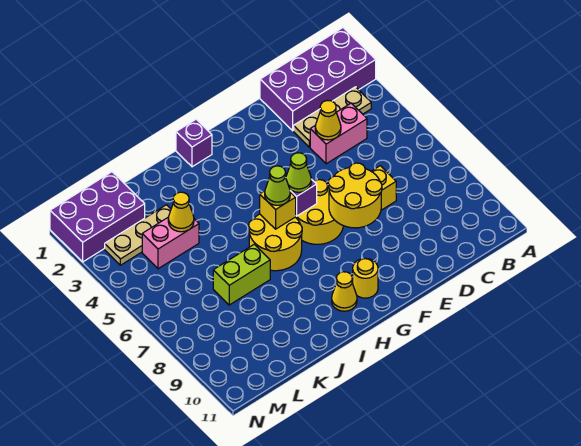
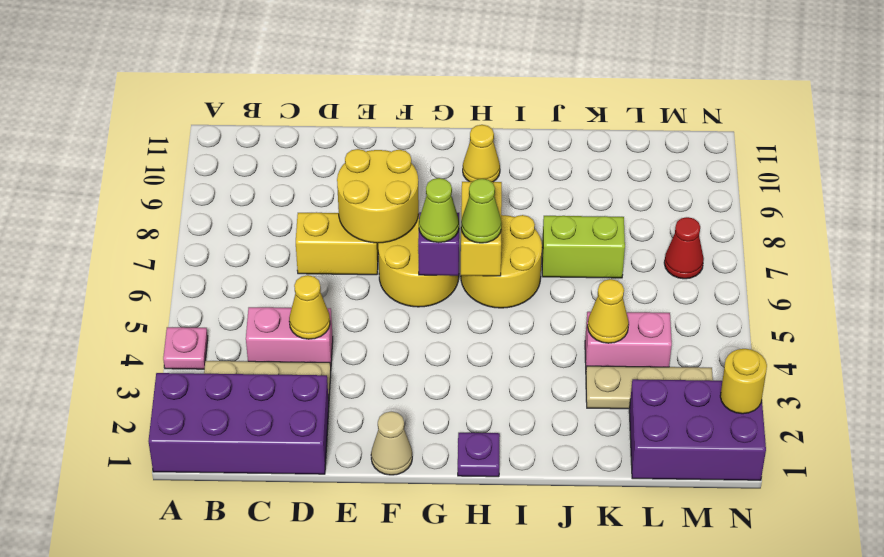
none -> pink plate A4 level 1
none -> tan cone F1 level 1
yellow round brick G10 level 1 -> yellow round brick N2 level 2
purple brick H1 level 1 -> purple plate H1 level 1
yellow brick H6 level 2 -> yellow brick H6:H7 level 2
none -> red cone M7 level 1

